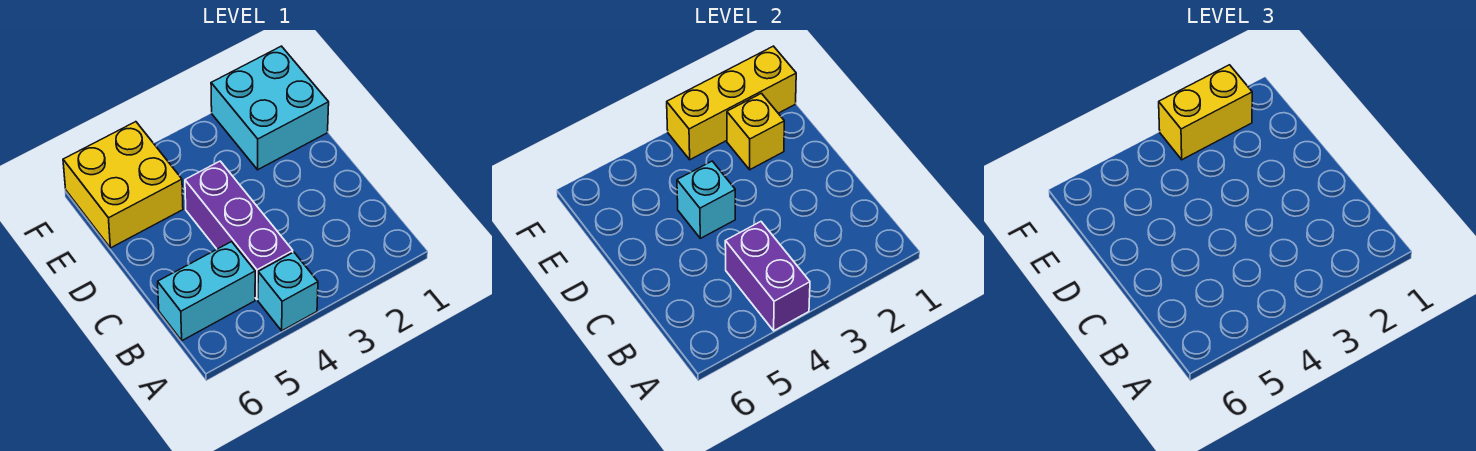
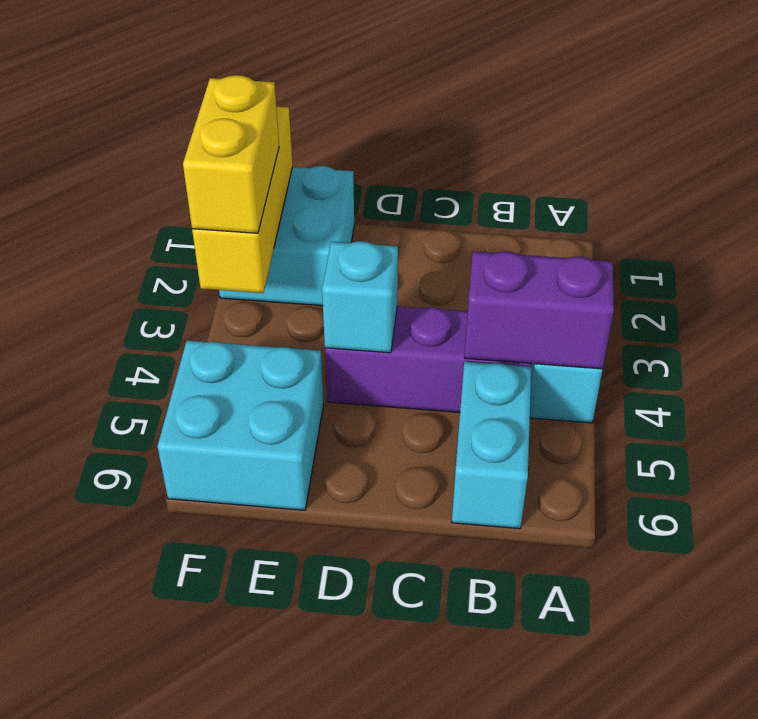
yellow brick E2 level 2 -> none
yellow brick E5:F6 level 1 -> cyan brick E5:F6 level 1

